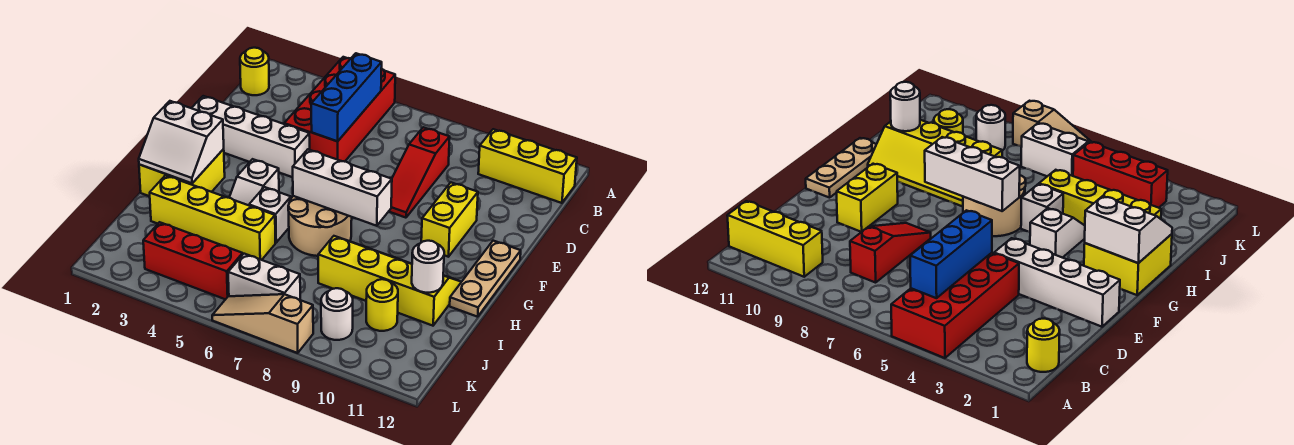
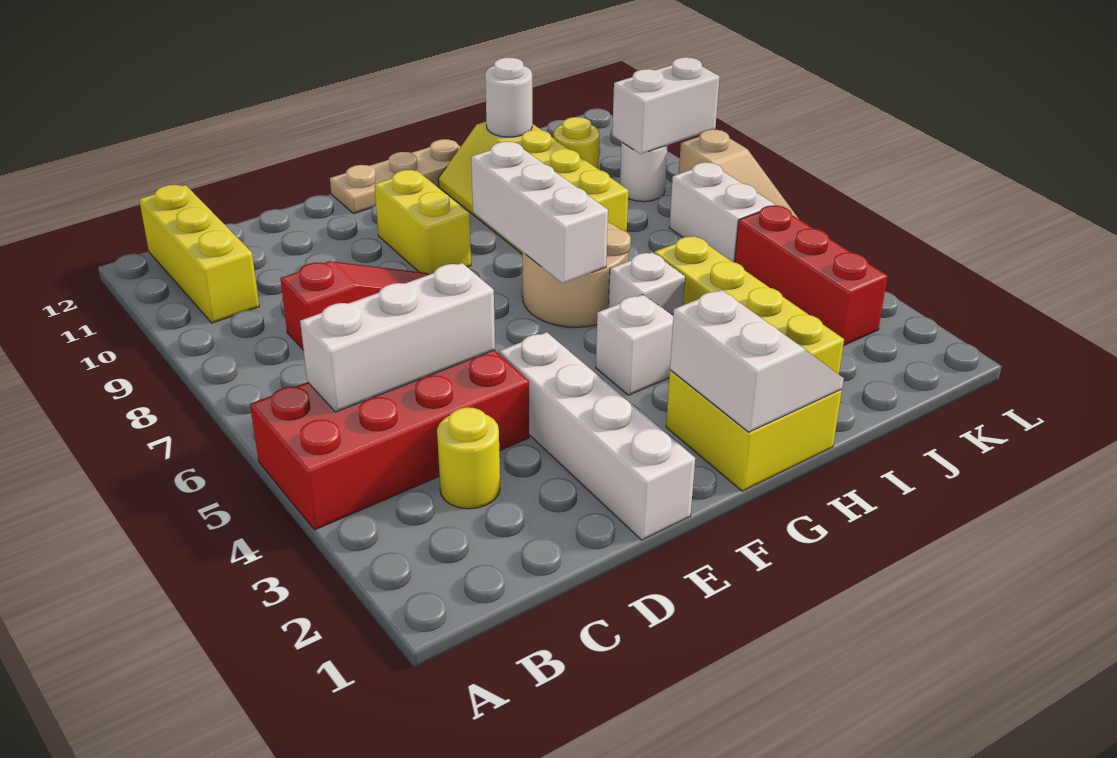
yellow round brick B1 level 1 -> yellow round brick C3 level 1
blue brick B5:D5 level 2 -> white brick B5:D5 level 2
yellow brick E10:F10 level 1 -> yellow brick F9:F10 level 1
none -> white brick K9:L9 level 2

